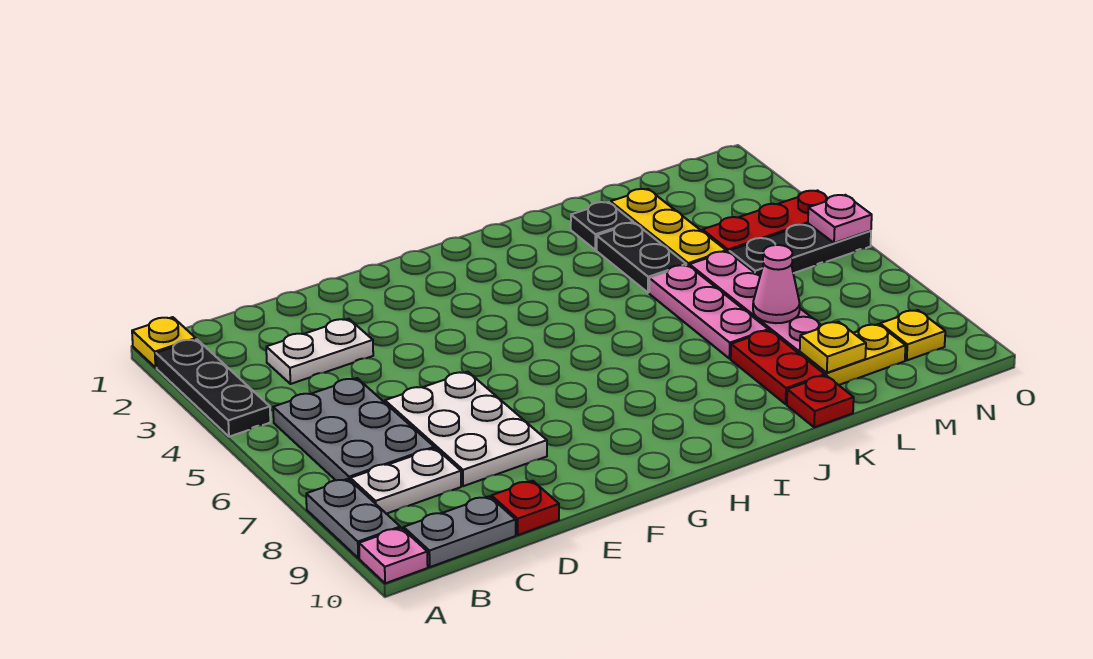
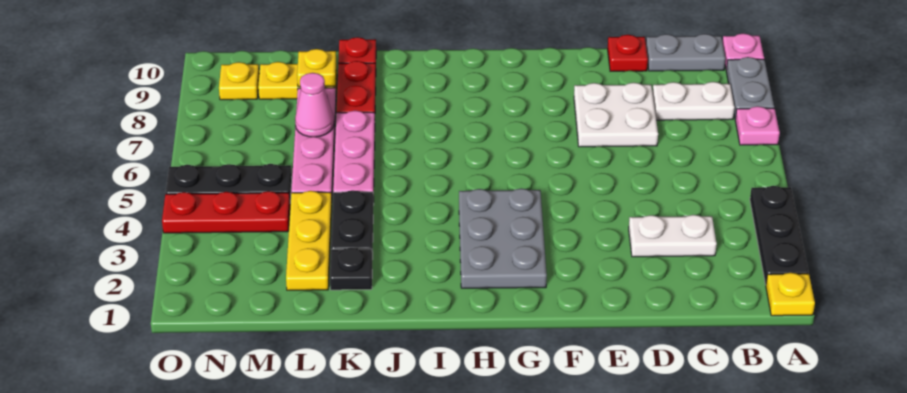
grey plate B5:C7 level 1 -> grey plate G2:H4 level 1
white plate D6:E8 level 1 -> white plate D7:E8 level 1
pink plate O5 level 2 -> pink plate A7 level 1

